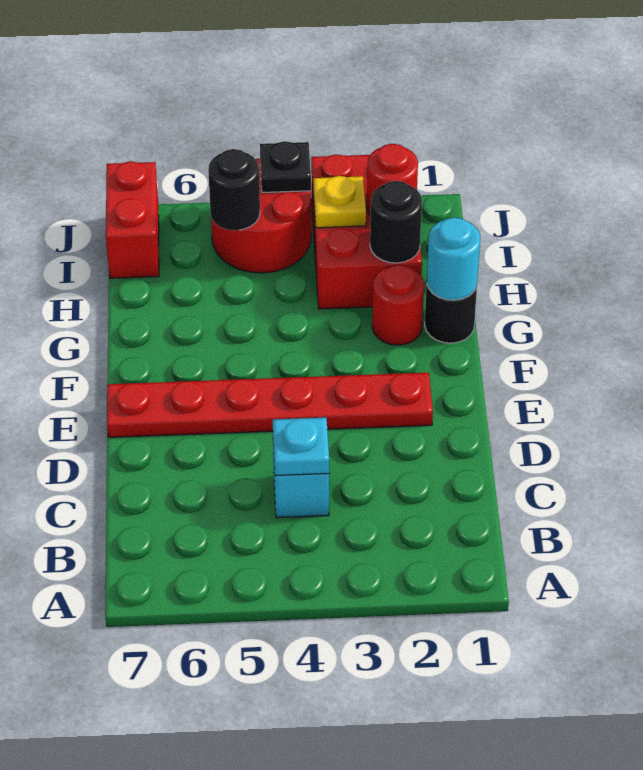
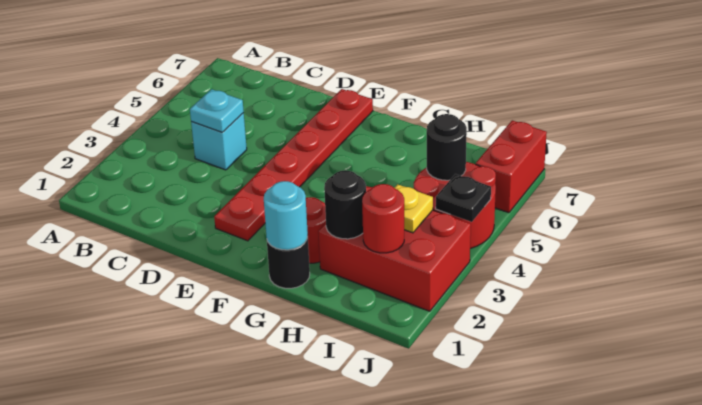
red brick I7:J7 level 1 -> red brick J6:J7 level 1

